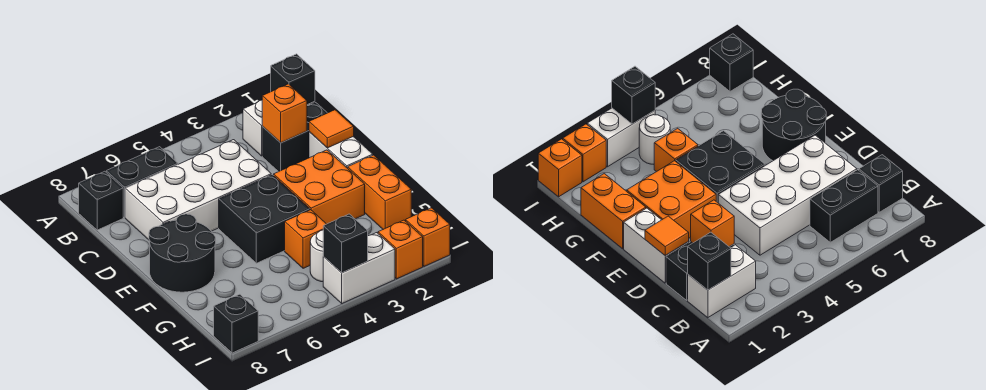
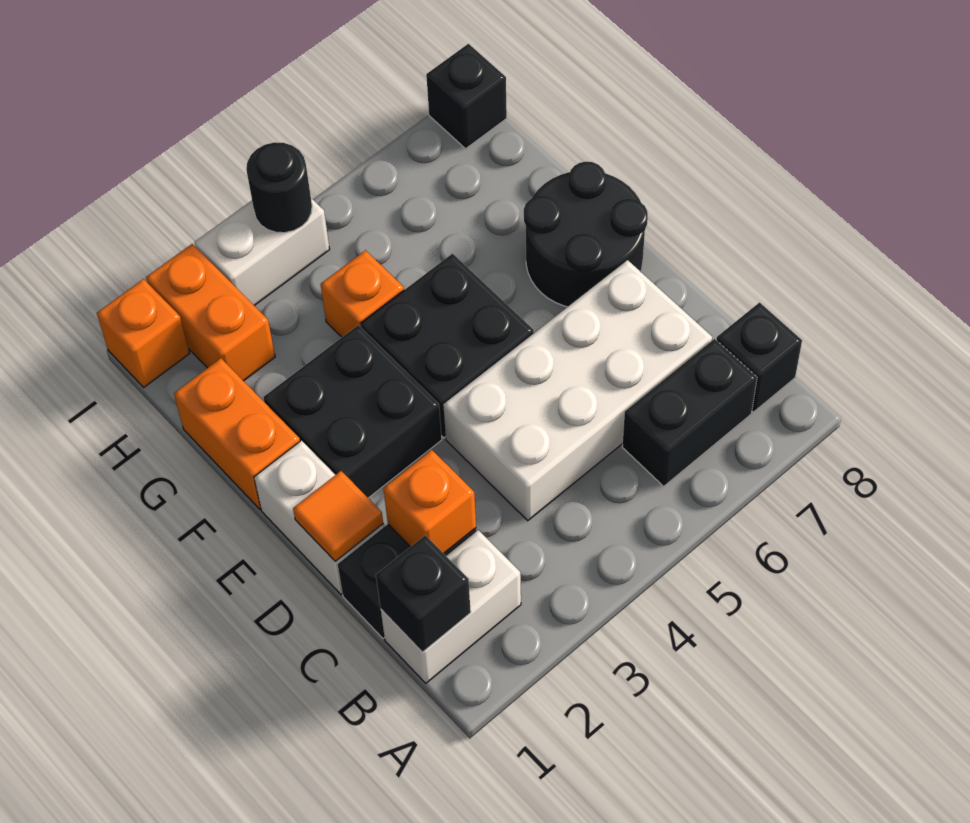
orange brick E2:F3 level 1 -> black brick E2:F3 level 1
white round brick H4 level 1 -> none
orange brick I2 level 1 -> orange brick H2:I2 level 1
black brick I4 level 2 -> black round brick I4 level 2

